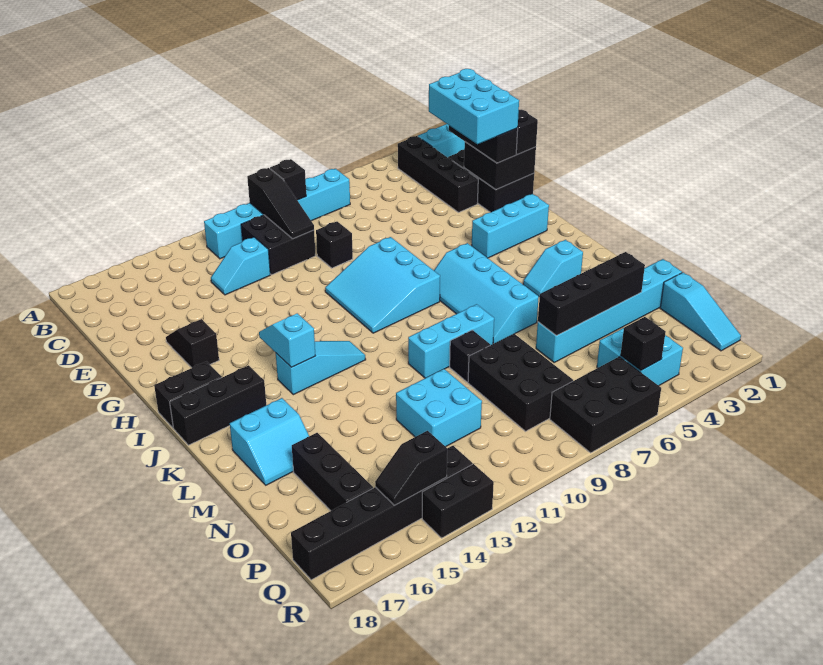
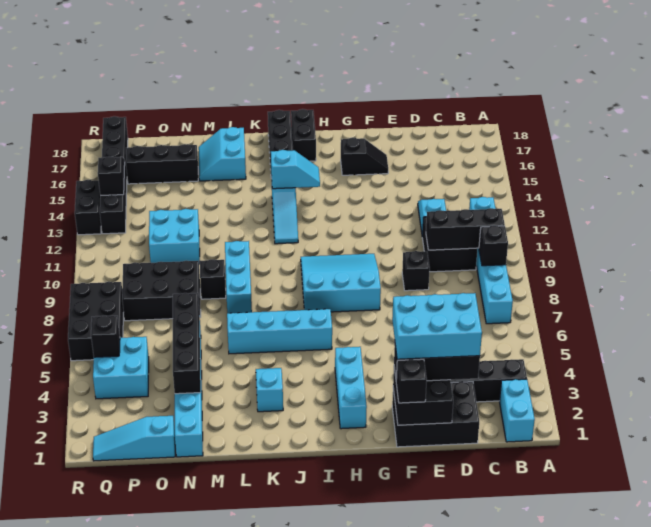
black slope B10:D10 level 2 top B -> black brick B10:D10 level 2

